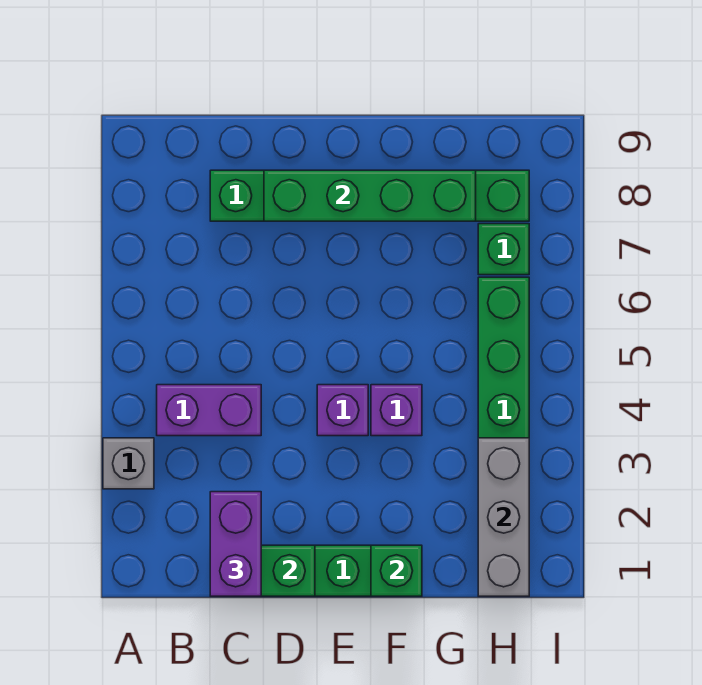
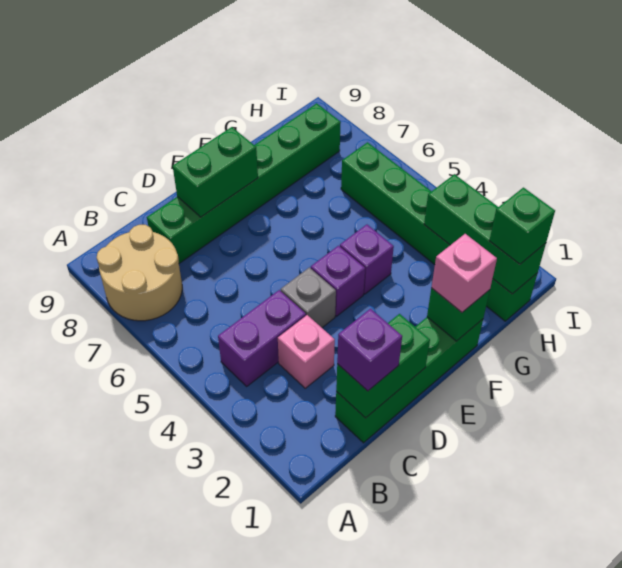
grey brick A3 level 1 -> grey brick D4 level 1
none -> tan round brick A7:B8 level 1
purple brick C1:C2 level 3 -> purple brick C1 level 3
none -> pink brick C3 level 1
green brick D8:G8 level 2 -> green brick D8:E8 level 2
none -> pink brick F1 level 3
grey brick H1:H3 level 2 -> green brick H1:H3 level 2
green brick H7 level 1 -> green brick H1 level 3

